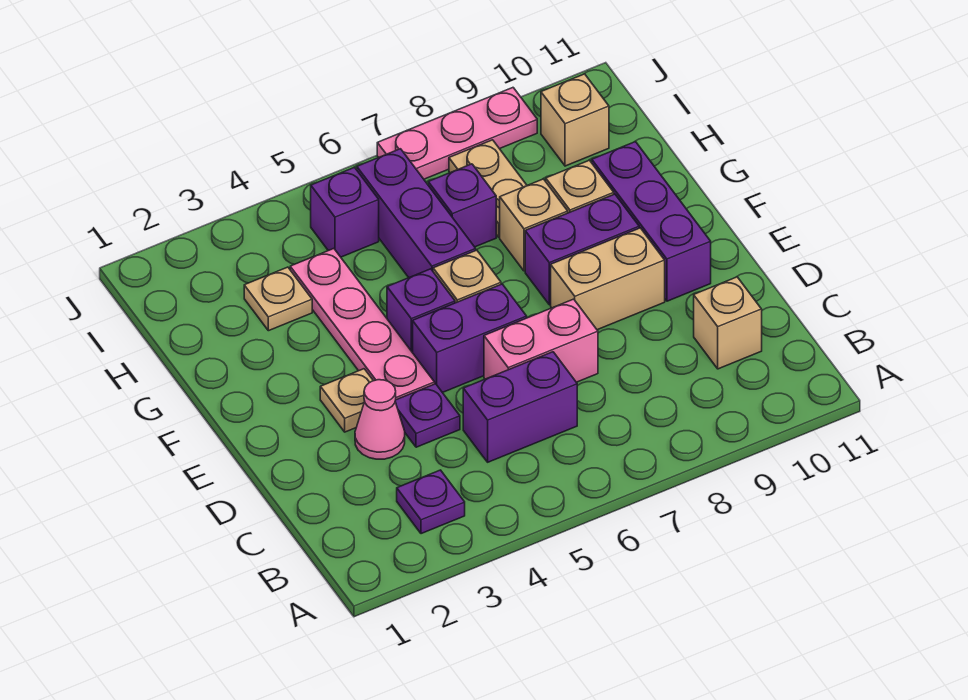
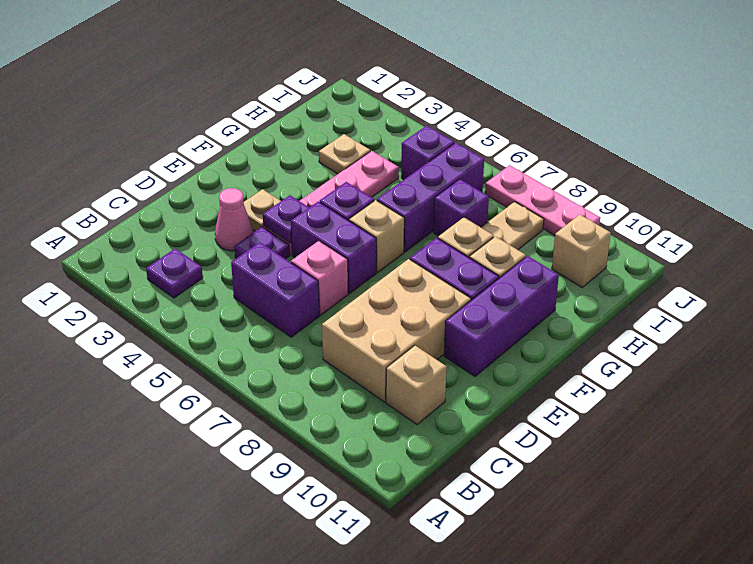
pink brick D6:D7 level 1 -> pink brick D6 level 1
none -> purple plate E4 level 2
tan brick E8:E9 level 1 -> tan brick C8:E9 level 1

